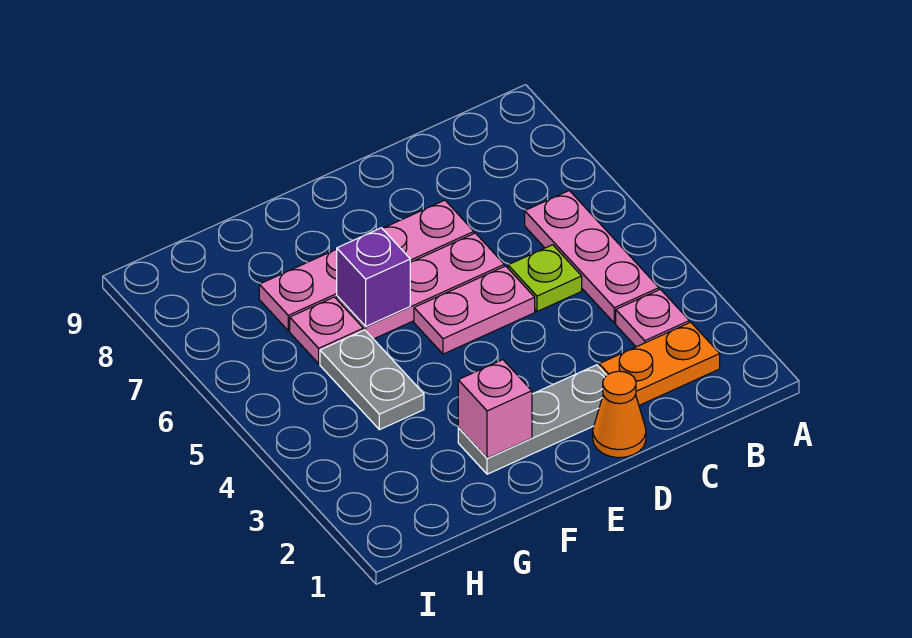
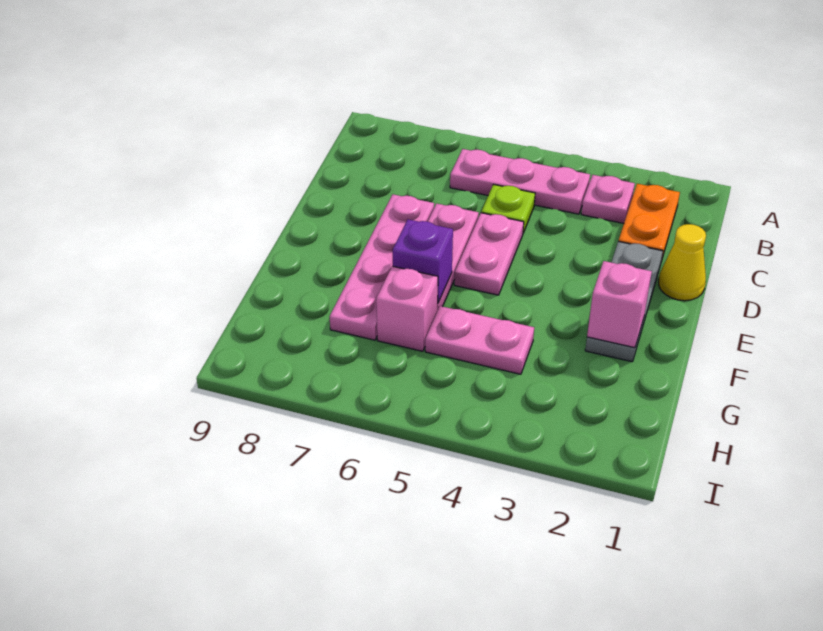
orange cone D1 level 1 -> yellow cone D1 level 1
grey plate G4:G5 level 1 -> pink plate G4:G5 level 1
pink plate G6 level 1 -> pink brick G6 level 1

